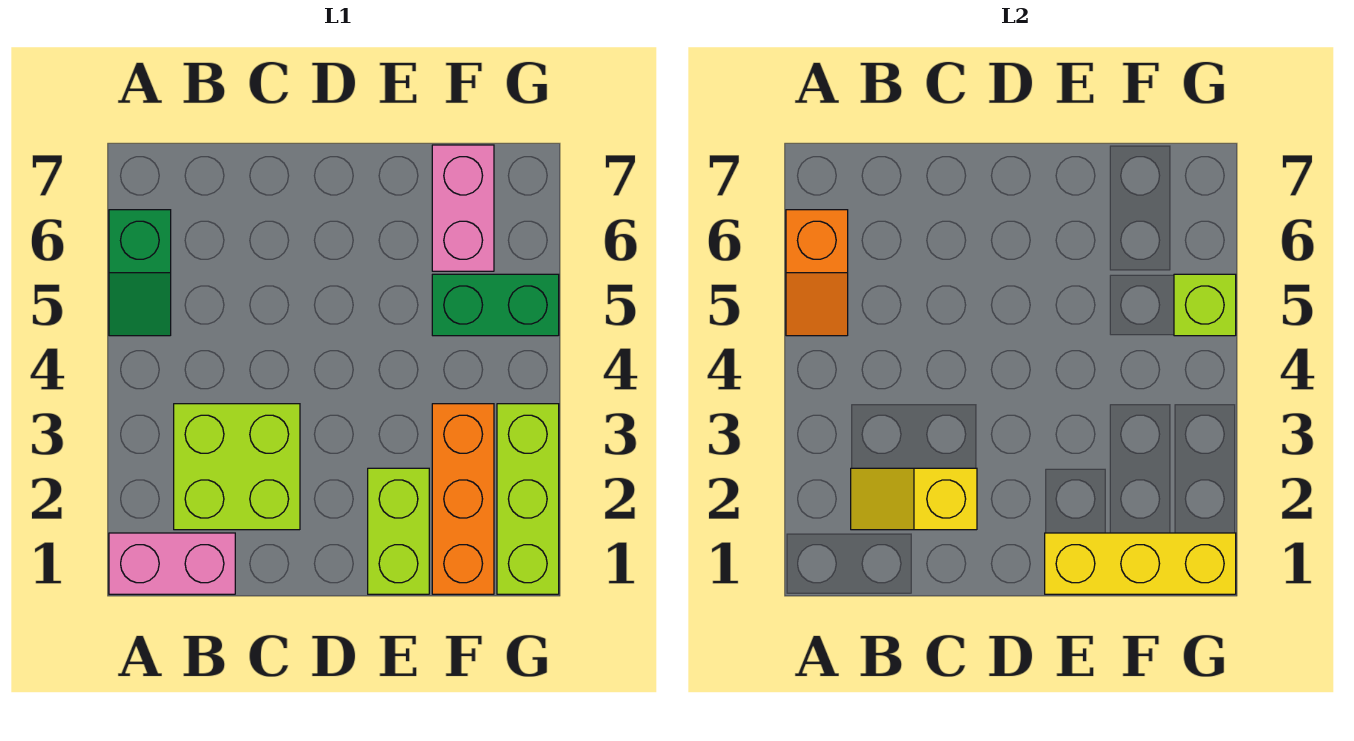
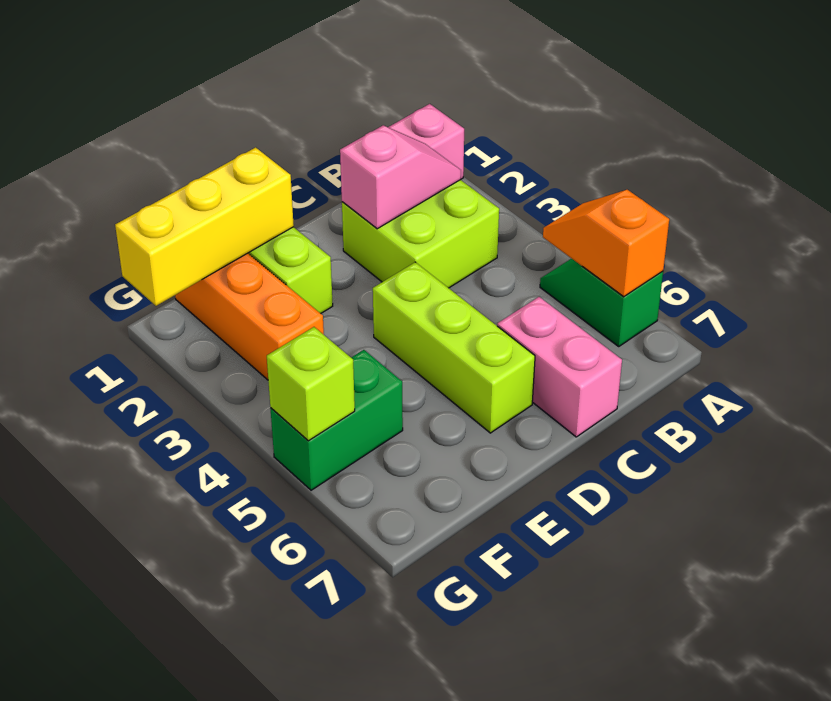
yellow slope B2:C2 level 2 top C -> pink slope B2:C2 level 2 top C
pink brick F6:F7 level 1 -> pink brick C6:C7 level 1
lime brick G1:G3 level 1 -> lime brick D4:D6 level 1

